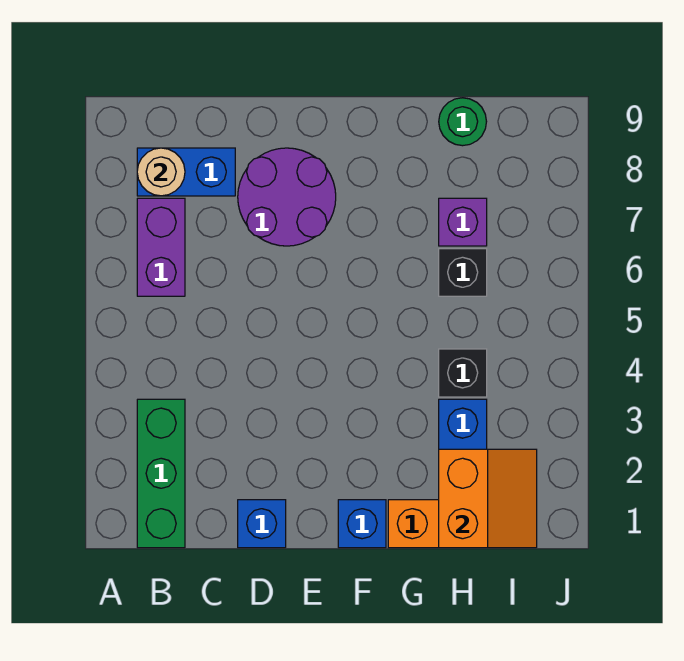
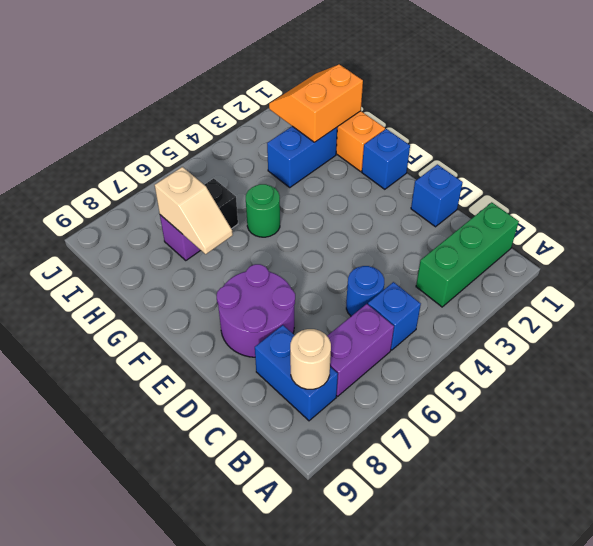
none -> blue brick B5 level 1
none -> blue round brick C5 level 1
none -> tan slope G7:H7 level 2 top H
black brick H4 level 1 -> none
green round brick H9 level 1 -> green round brick G5 level 1

